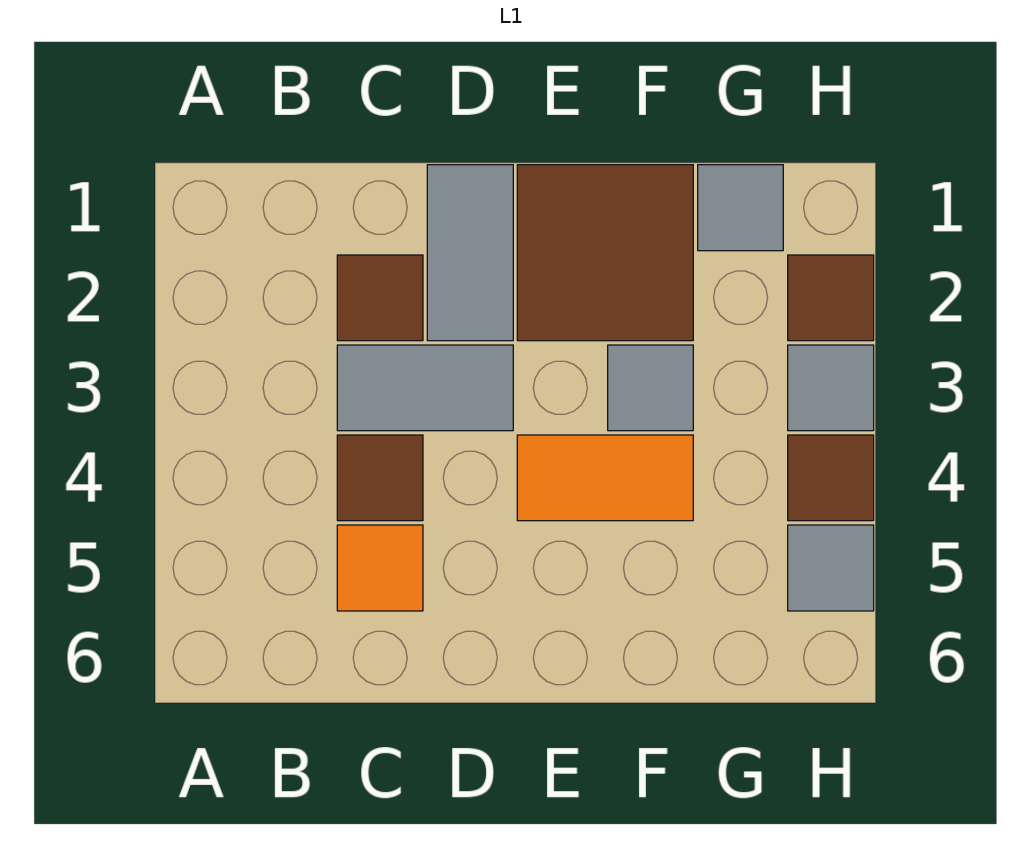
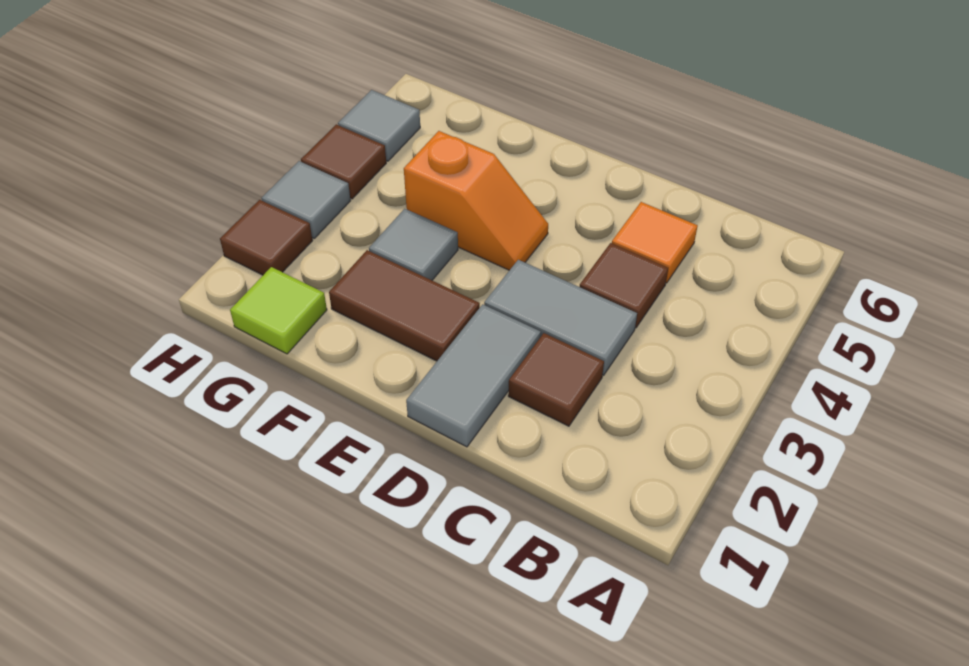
brown tile E1:F2 level 1 -> brown tile E2:F2 level 1
orange tile E4:F4 level 1 -> orange slope E4:F4 level 1 top F
grey tile G1 level 1 -> lime tile G1 level 1

